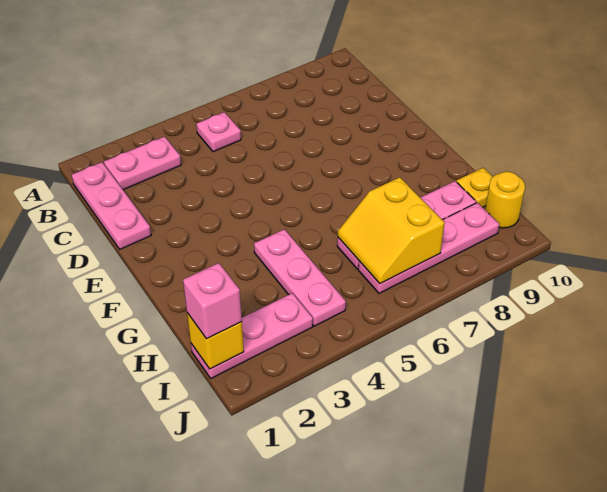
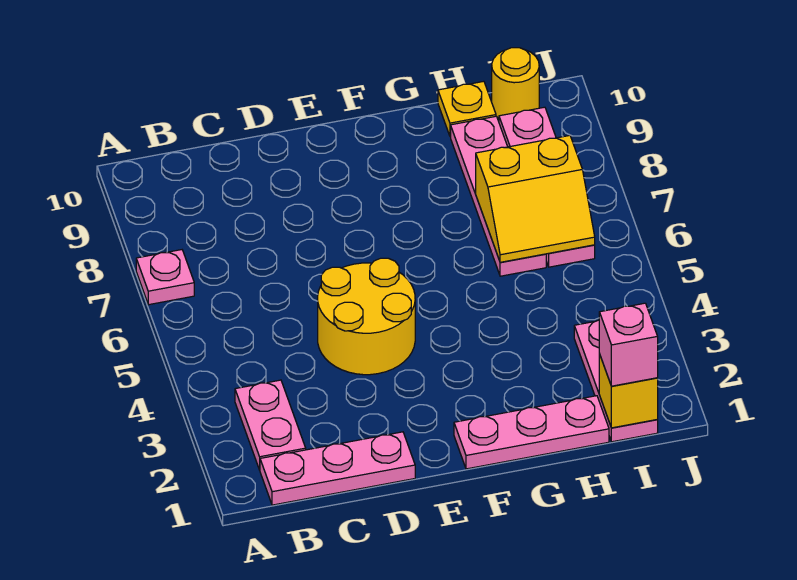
pink plate B5 level 1 -> pink plate A7 level 1
none -> yellow round brick D4:E5 level 1
pink plate G4:I4 level 1 -> pink plate F1:H1 level 1

